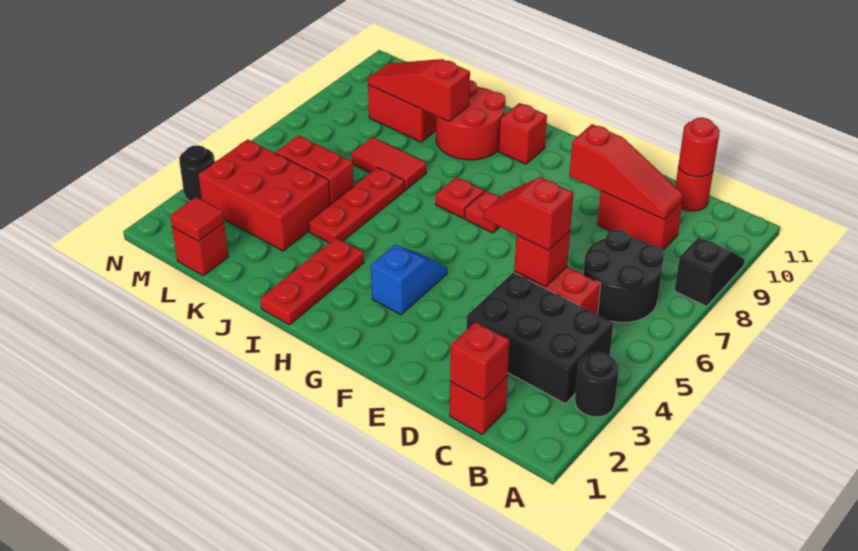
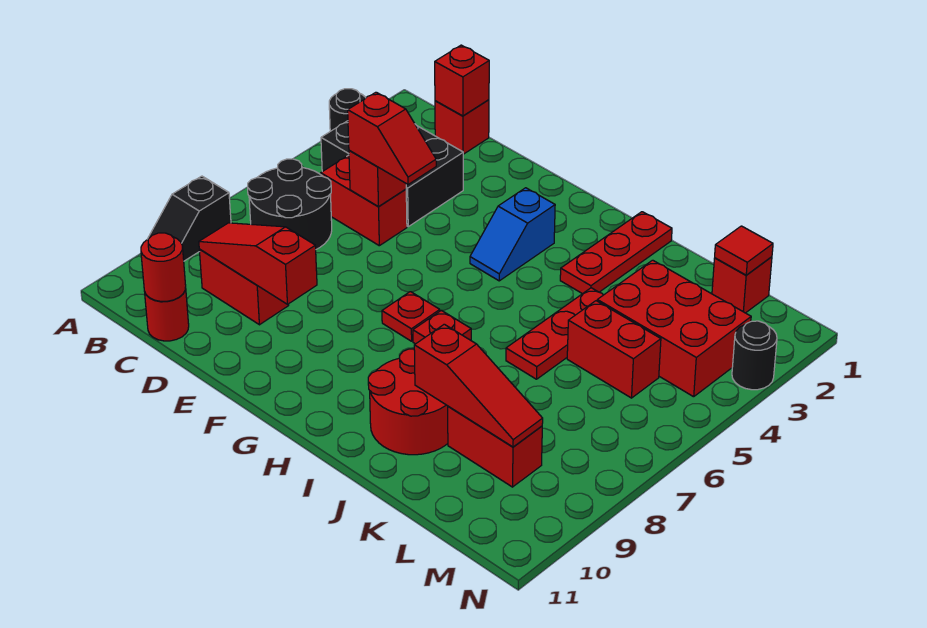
red brick H10 level 1 -> none
red tile J7:K7 level 1 -> none

